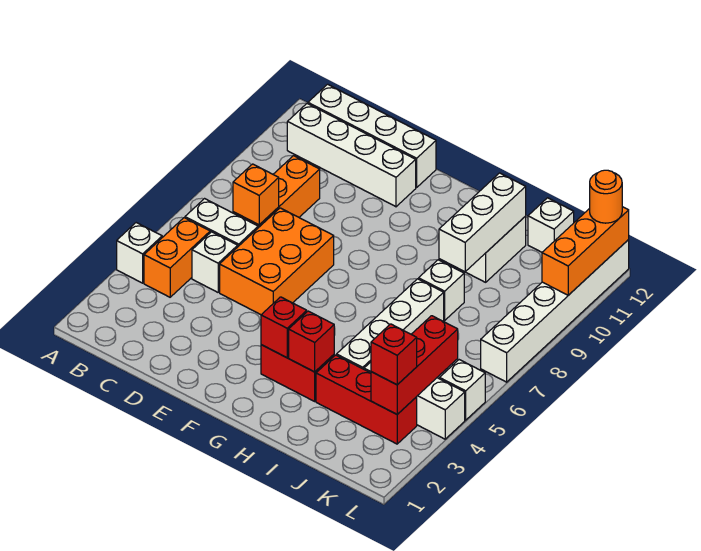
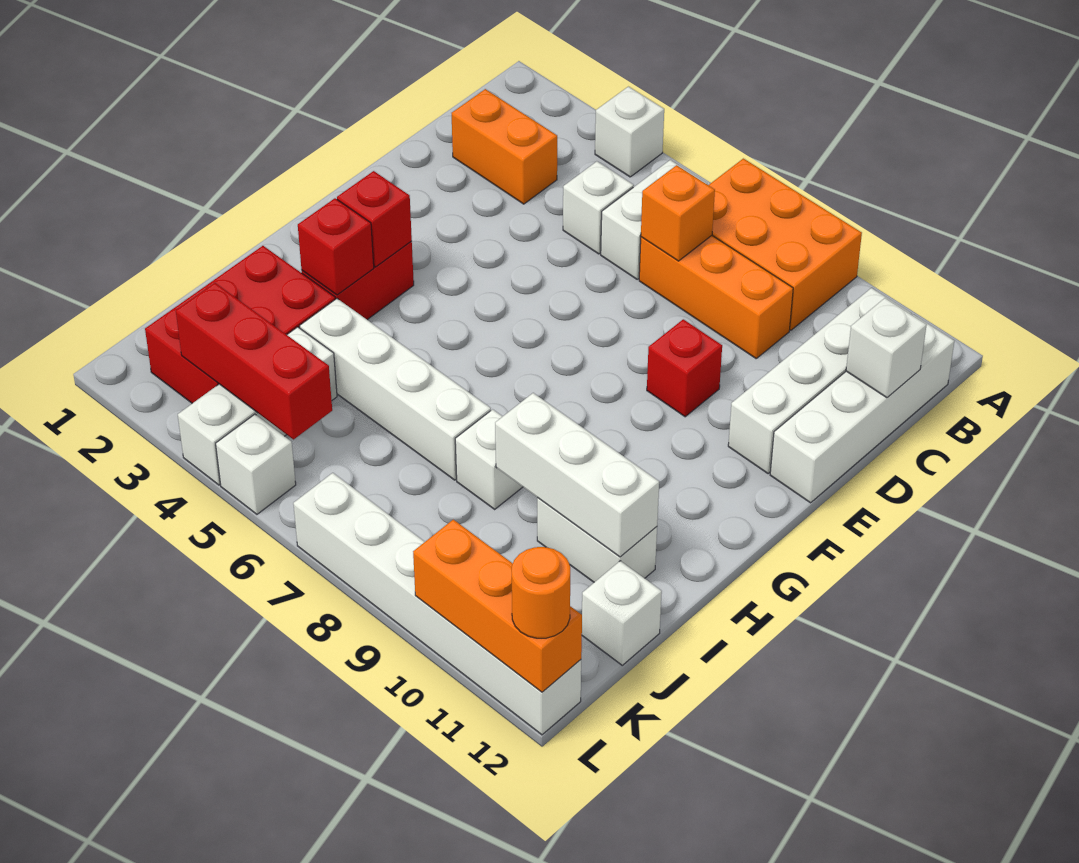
orange brick B4:B5 level 1 -> orange brick C2:C3 level 1
none -> white brick C12 level 2
orange brick D5:E7 level 1 -> orange brick A7:B9 level 1
red brick I3:K3 level 1 -> red brick I2:K3 level 1
red brick K3 level 3 -> red brick E9 level 1

